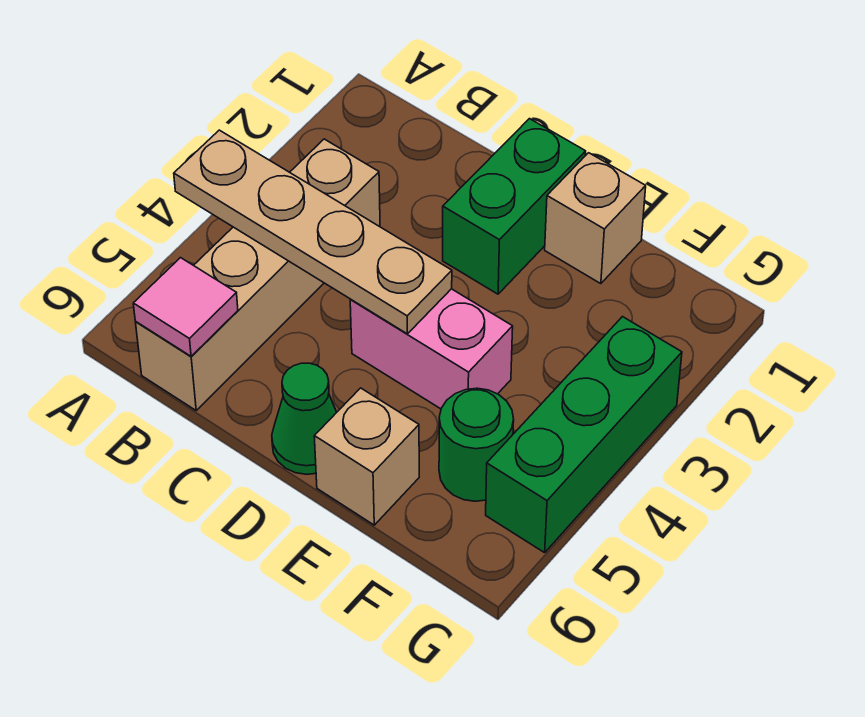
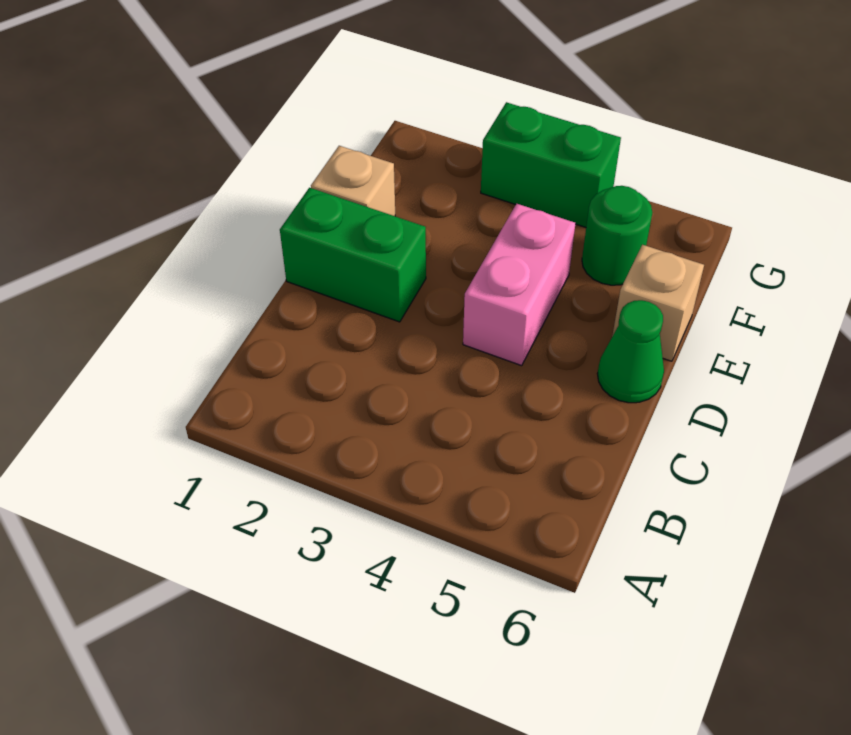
tan plate A4:D4 level 2 -> none
tan brick B3:B6 level 1 -> none
pink tile B6 level 2 -> none
green brick G3:G5 level 1 -> green brick G3:G4 level 1

